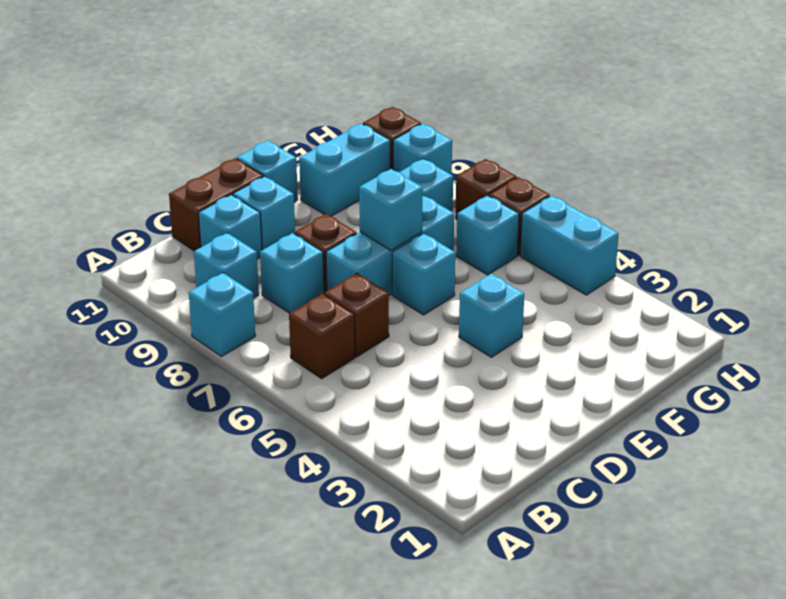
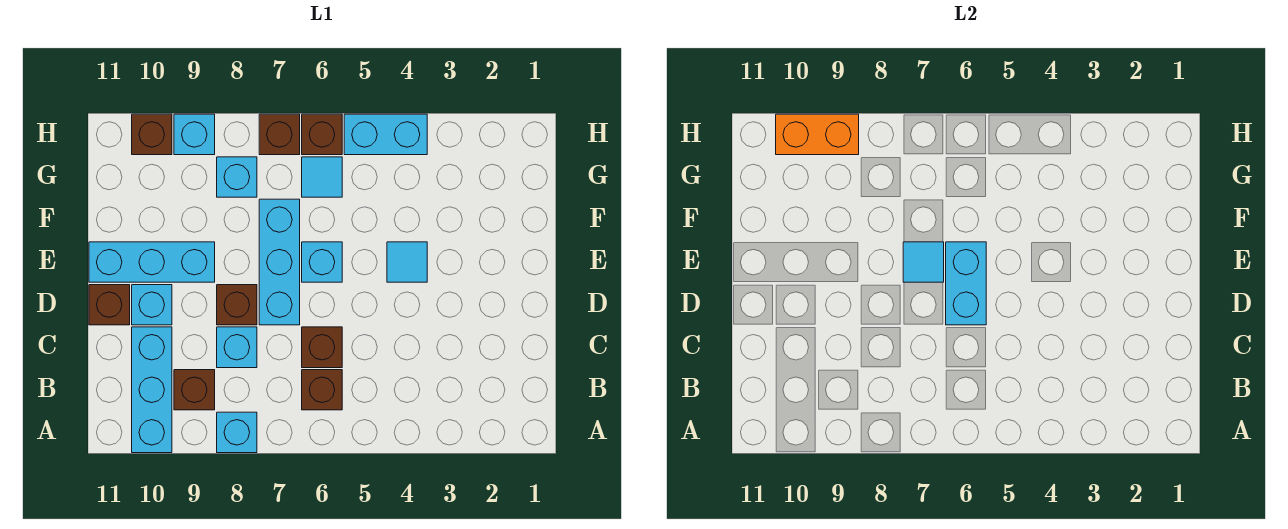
cyan brick B9 level 1 -> brown brick B9 level 1
cyan brick C10 level 1 -> cyan brick A10:C10 level 1
brown brick C11:D11 level 1 -> brown brick D11 level 1
cyan brick E4 level 1 -> cyan tile E4 level 1
cyan brick E7 level 2 -> cyan tile E7 level 2
cyan brick E11 level 1 -> cyan brick E9:E11 level 1
cyan brick F10:G10 level 1 -> cyan brick D6:E6 level 2
cyan brick G6 level 1 -> cyan tile G6 level 1
none -> orange brick H9:H10 level 2

